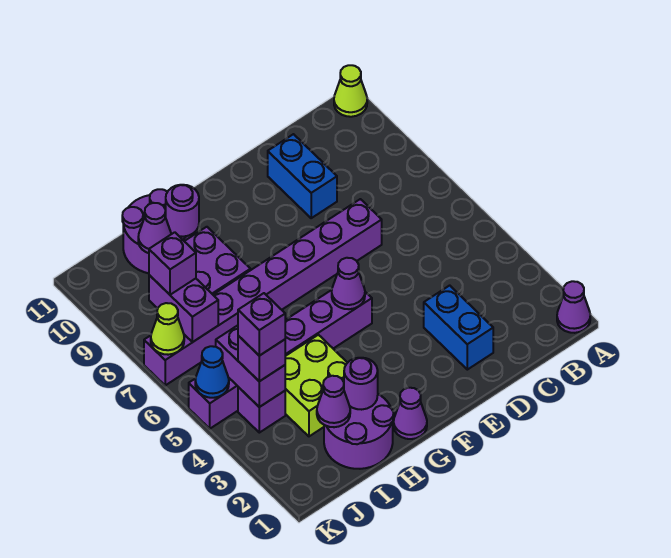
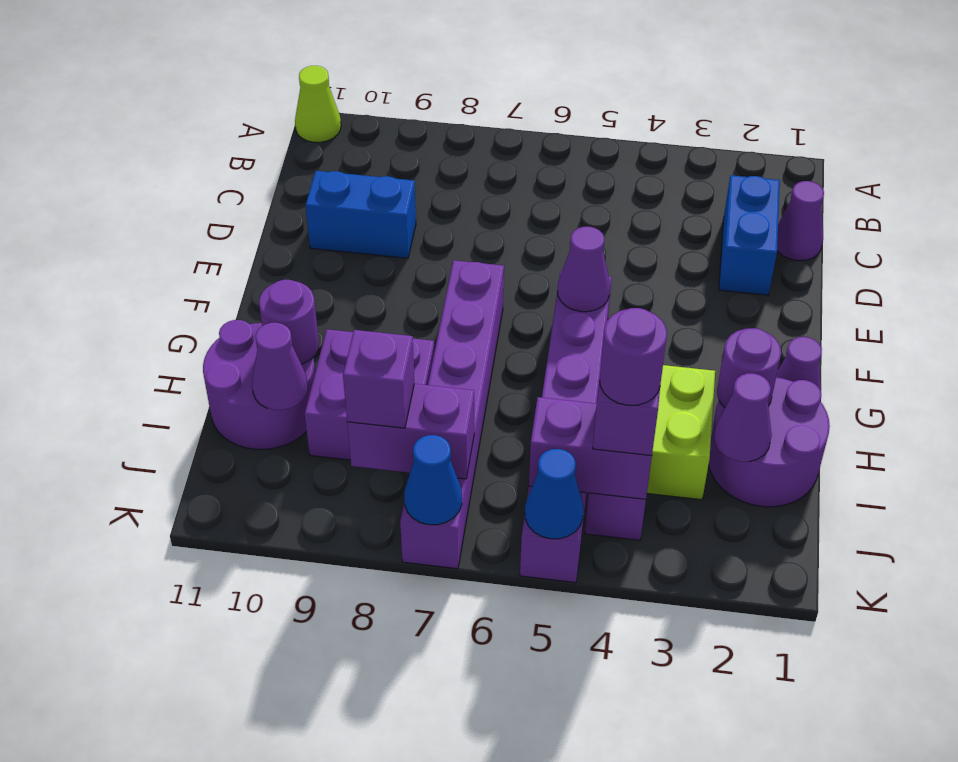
purple cone A1 level 1 -> purple cone C1 level 1
blue brick D2:D3 level 1 -> blue brick C2:D2 level 1
purple brick D7:K7 level 1 -> purple brick F7:K7 level 1
purple brick J4 level 4 -> purple round brick J4 level 4
lime cone K7 level 2 -> blue cone K7 level 2

